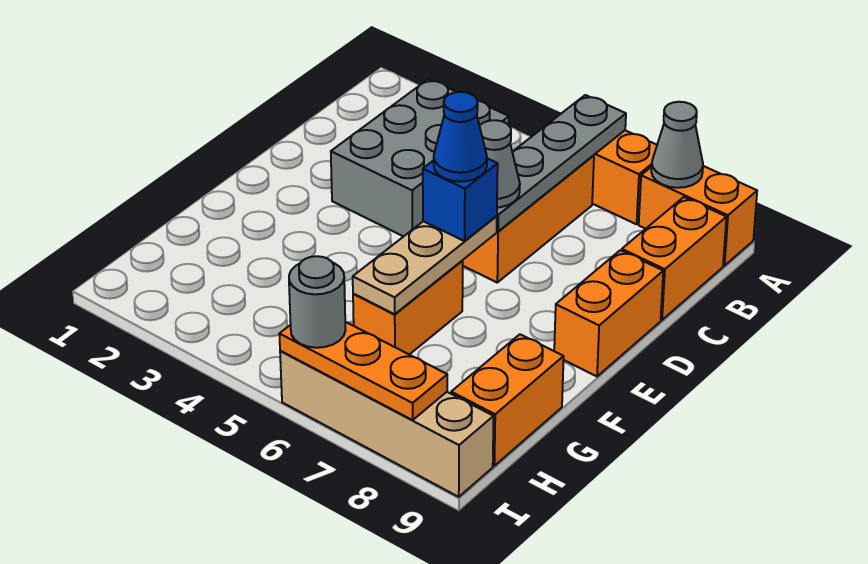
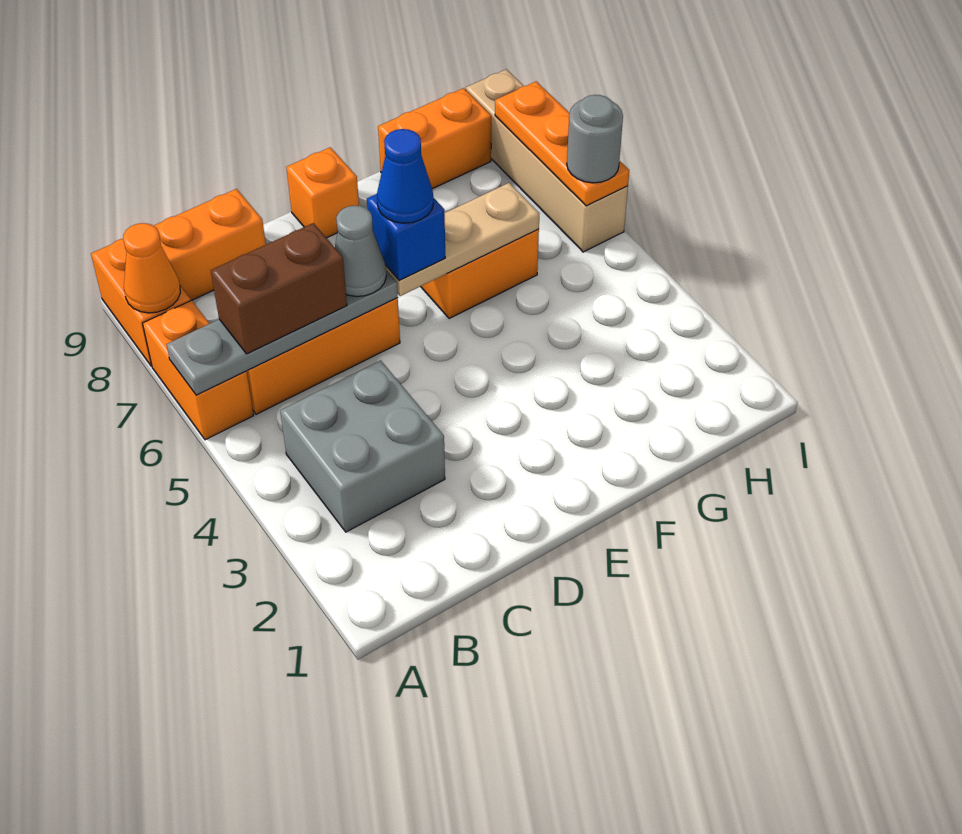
grey cone A8 level 2 -> orange cone A8 level 2
grey brick B3:D4 level 1 -> grey brick B3:C4 level 1
none -> brown brick B6:C6 level 3
orange brick D9:E9 level 1 -> orange brick E9 level 1

